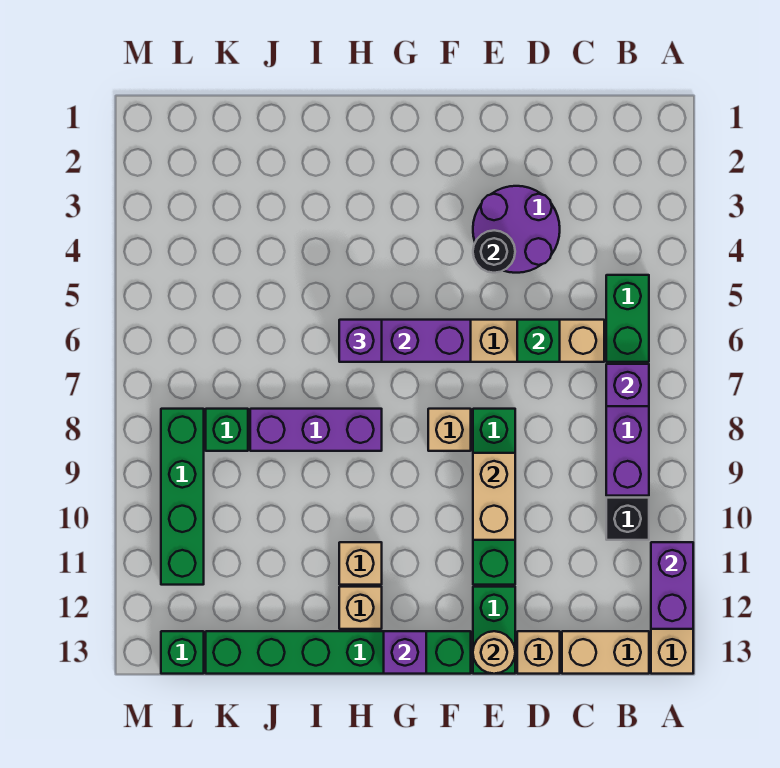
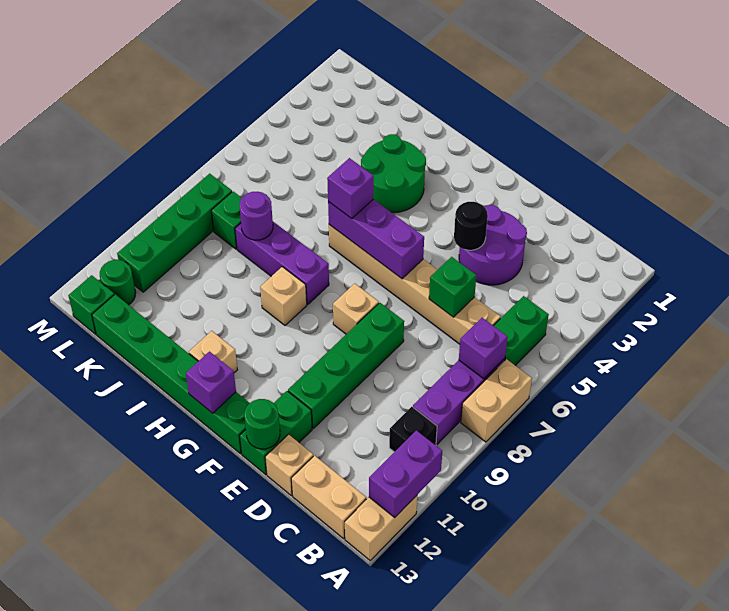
tan brick E9:E10 level 2 -> tan brick A7:A8 level 1
tan round brick E13 level 2 -> green round brick E13 level 2
none -> green round brick H3:I4 level 1
tan brick H11 level 1 -> tan brick H9 level 1
none -> purple round brick J8 level 2
none -> green round brick L12 level 1

